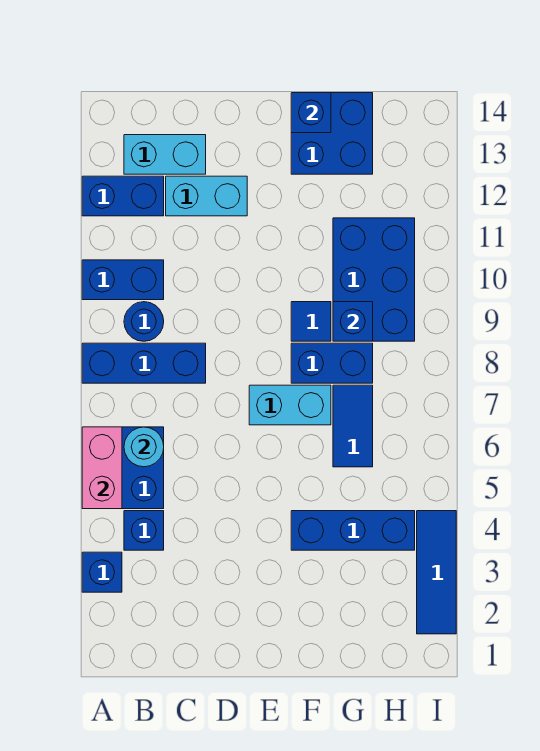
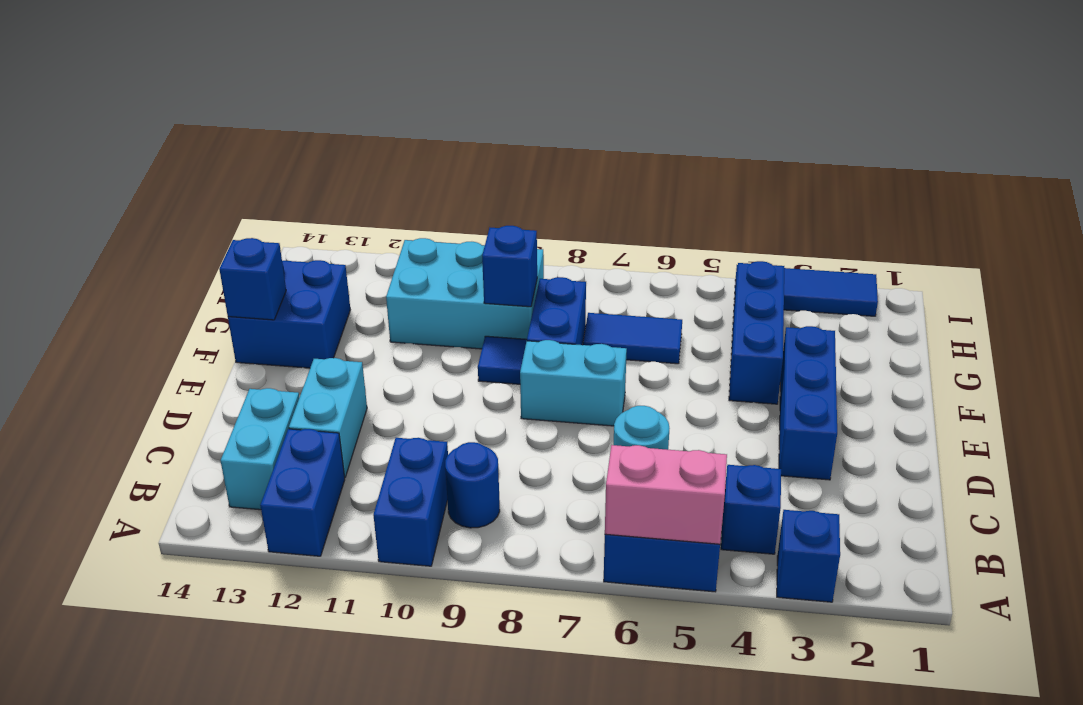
blue brick A8:C8 level 1 -> blue brick D3:F3 level 1
cyan brick E7:F7 level 1 -> cyan brick E7:E8 level 1
blue brick G9:H11 level 1 -> cyan brick G9:H11 level 1

